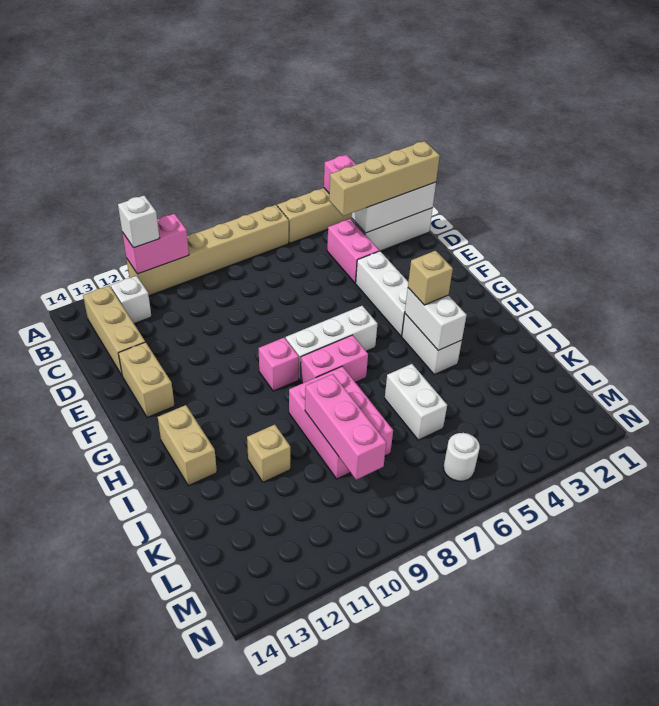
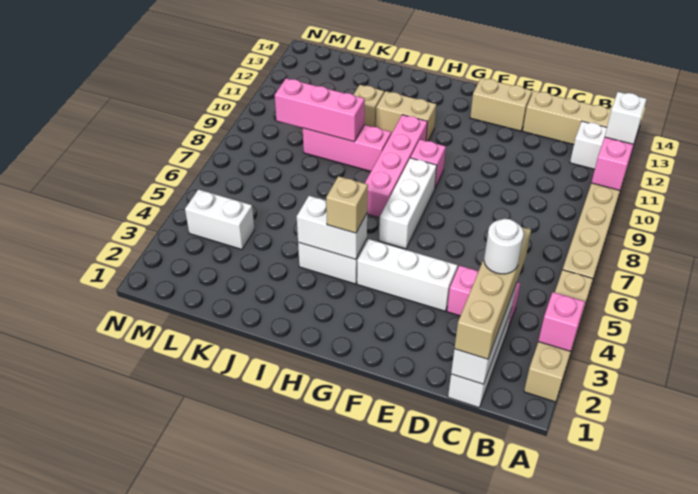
pink brick H7:H8 level 1 -> pink brick H7:H10 level 1
tan brick H13:I13 level 1 -> tan brick H11:I11 level 1
pink brick I8:K9 level 1 -> pink brick I9:K9 level 1
white brick J6:K6 level 1 -> white brick L4:M4 level 1
white round brick M6 level 1 -> white round brick C3 level 4

